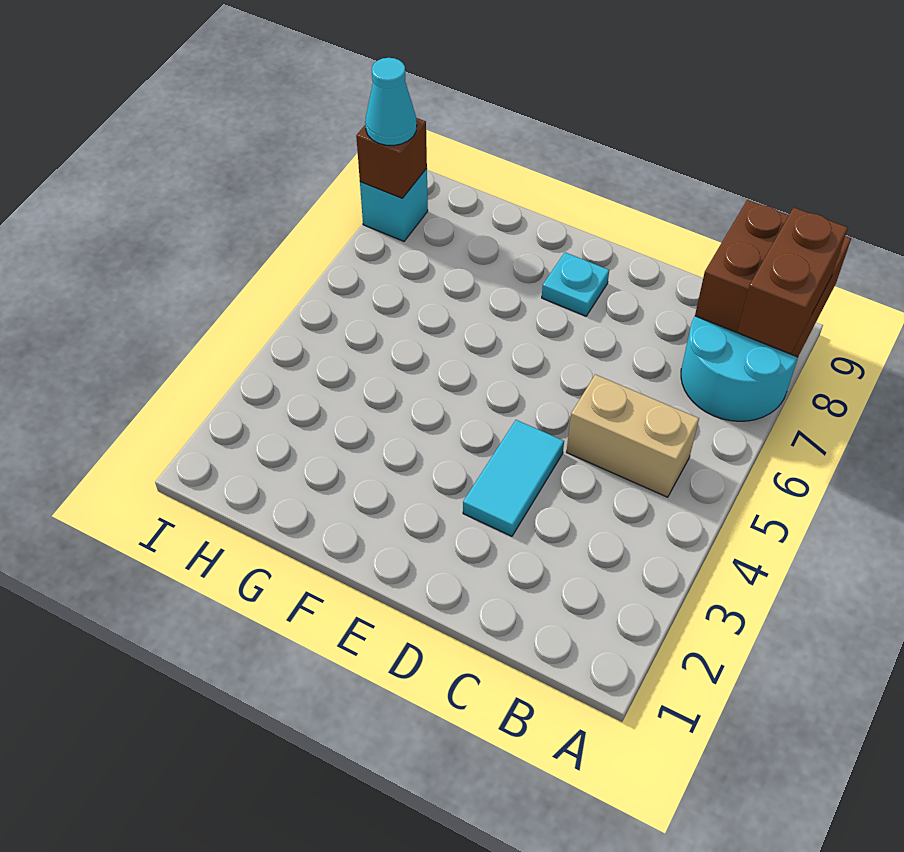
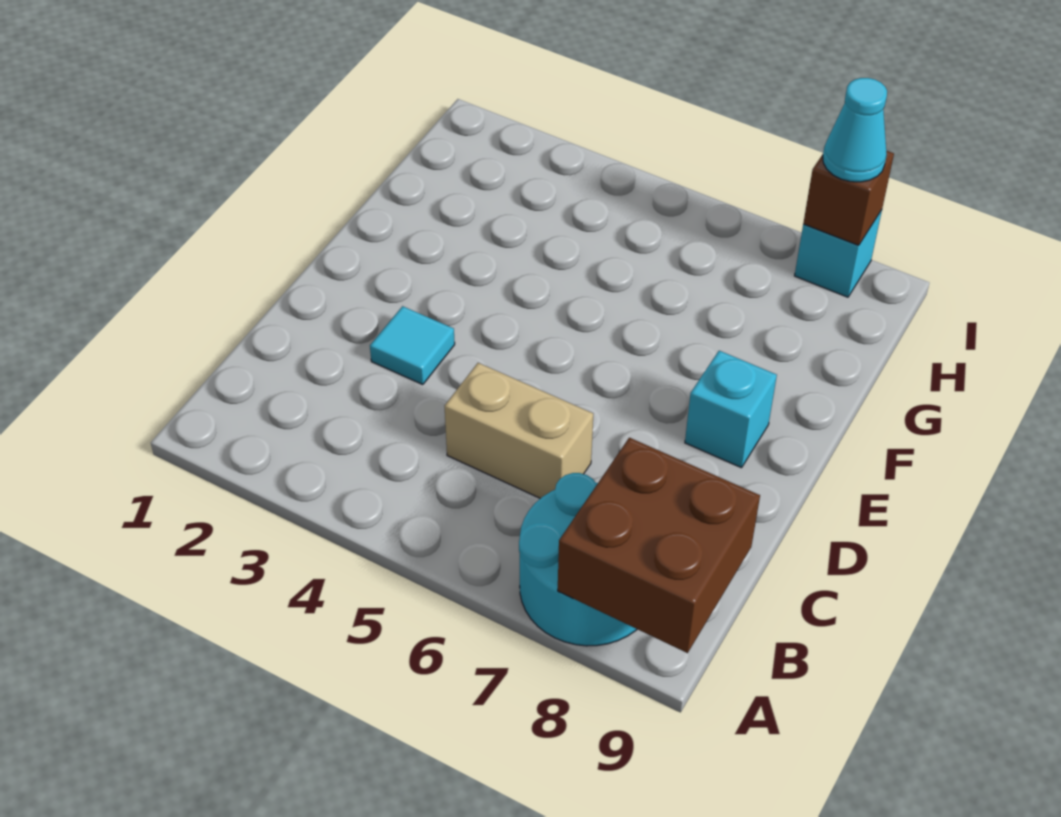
brown brick A7:A8 level 3 -> none
tan brick B5:C5 level 1 -> tan brick C5:C6 level 1
cyan tile D3:D4 level 1 -> cyan tile D3 level 1
cyan plate E8 level 1 -> cyan brick E8 level 1

